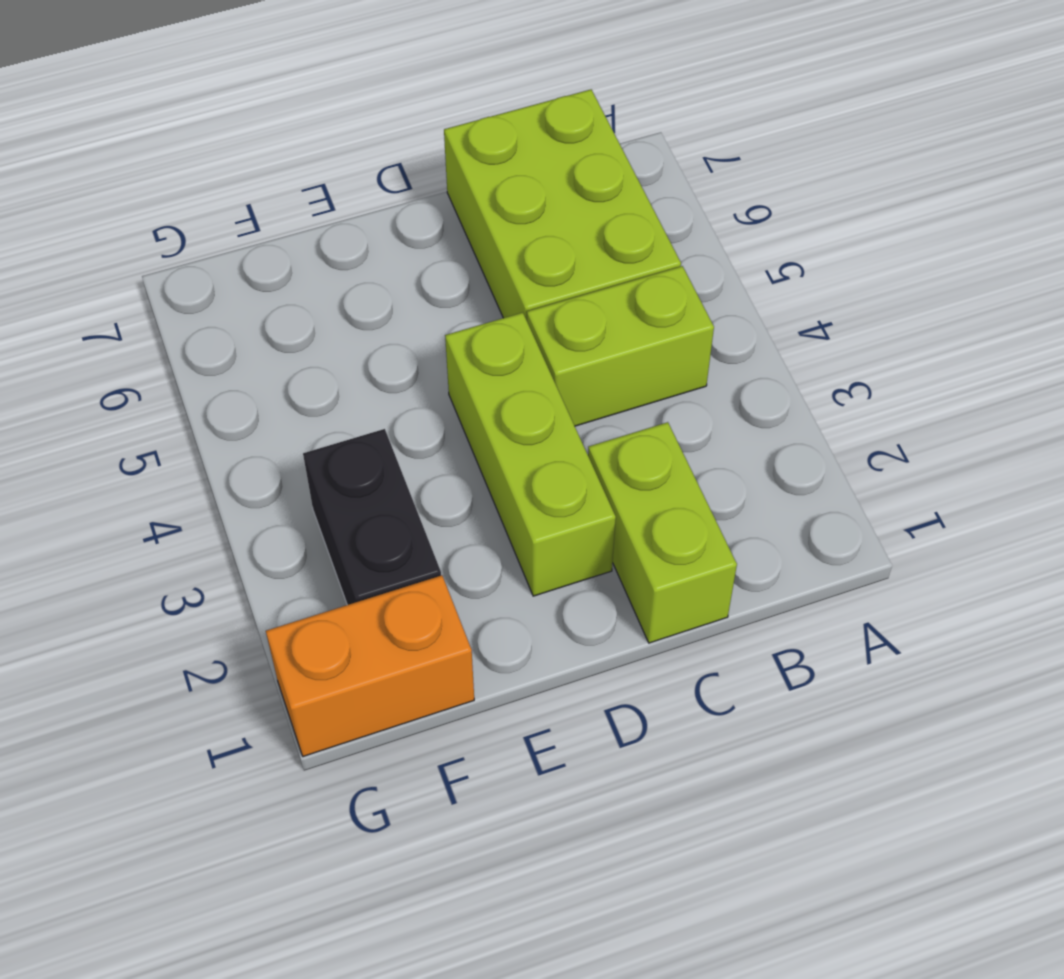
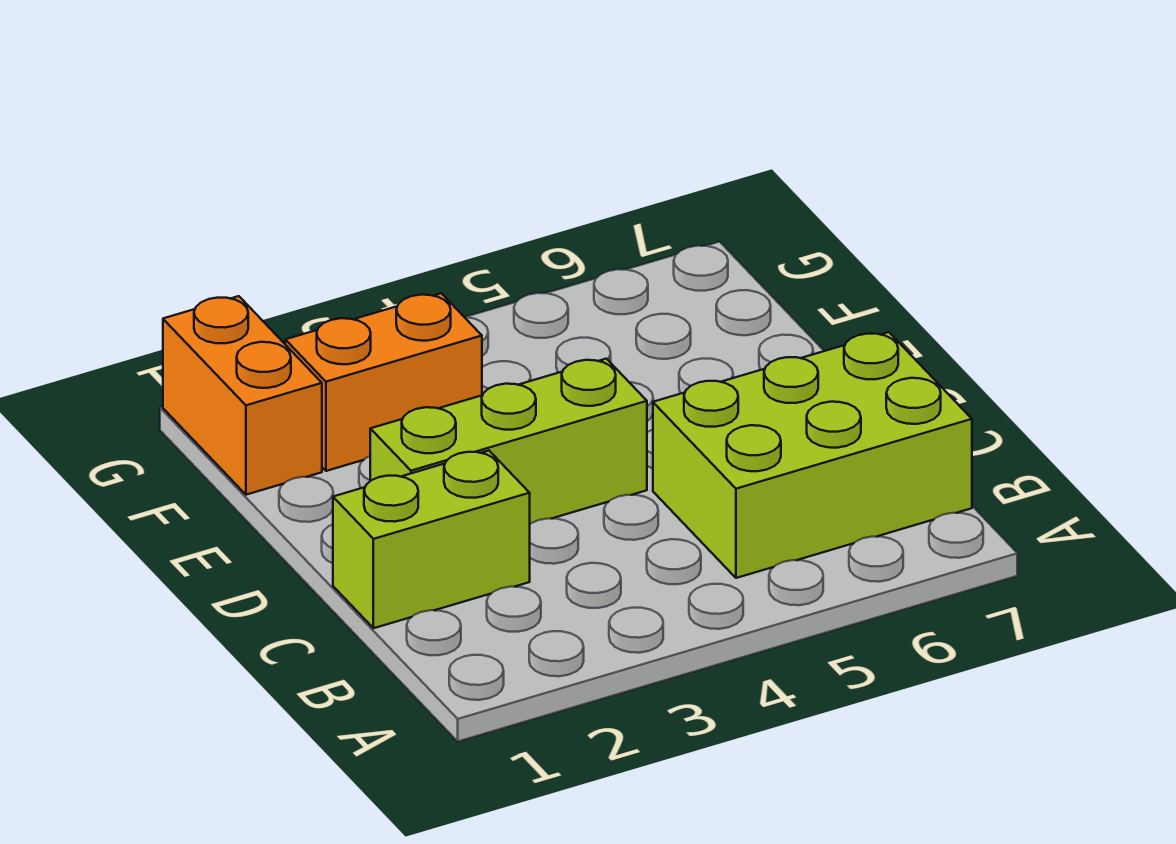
lime brick B4:C4 level 1 -> none
black brick F2:F3 level 1 -> orange brick F2:F3 level 1

